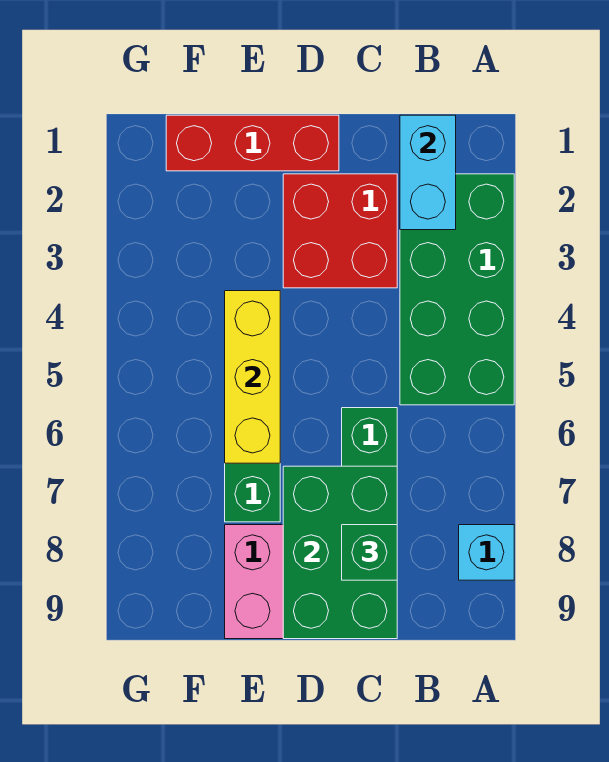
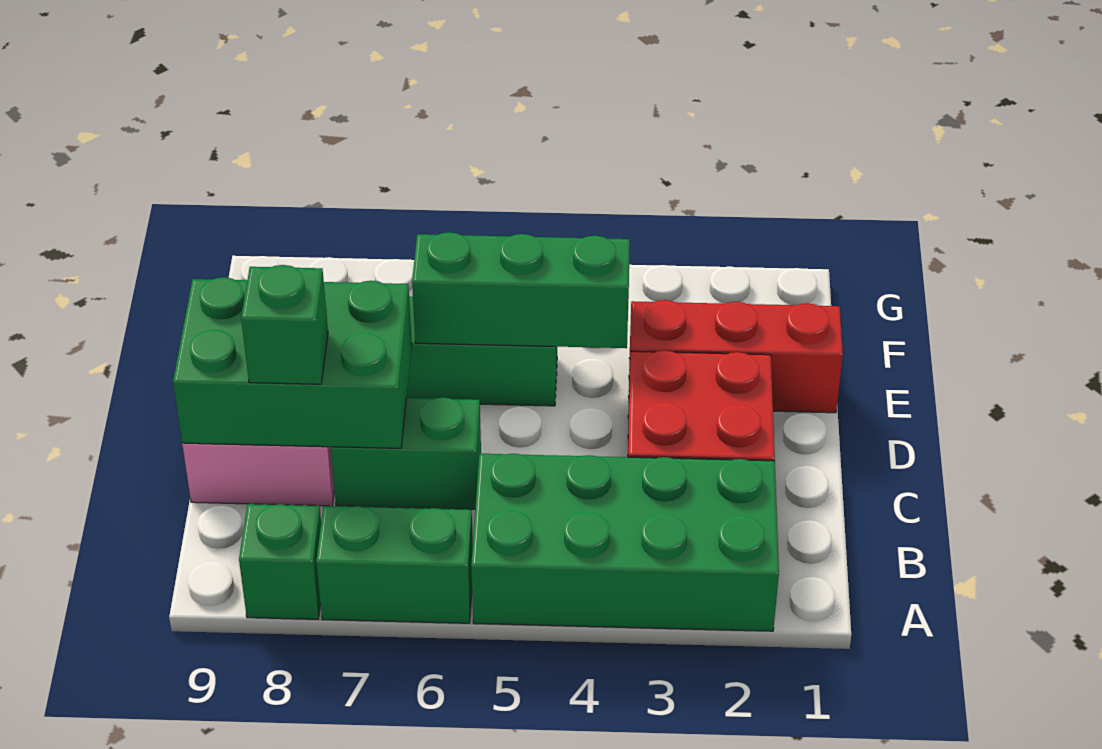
none -> green brick A6:A7 level 1
cyan brick A8 level 1 -> green brick A8 level 1
cyan brick B1:B2 level 2 -> none
red brick D1:F1 level 1 -> red brick E1:E3 level 1
yellow brick E4:E6 level 2 -> green brick E4:E6 level 2

